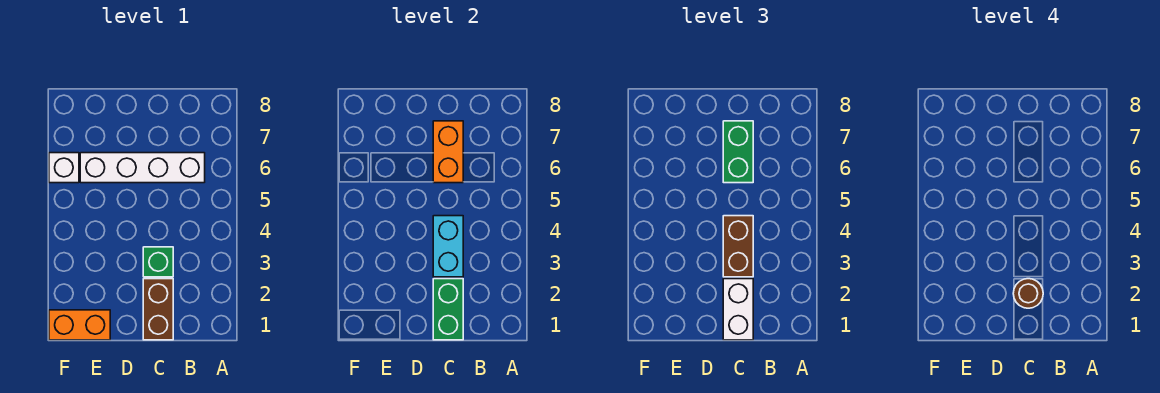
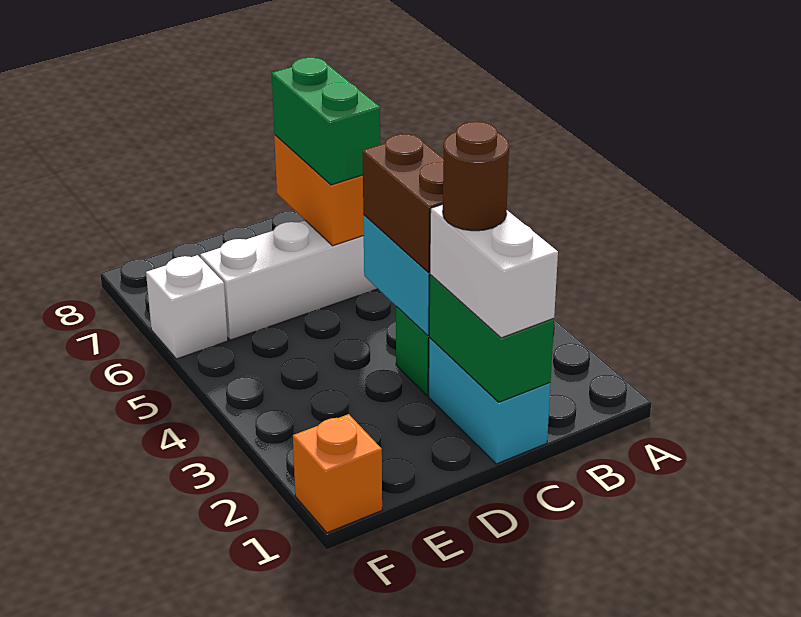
brown brick C1:C2 level 1 -> cyan brick C1:C2 level 1
orange brick E1:F1 level 1 -> orange brick F1 level 1

